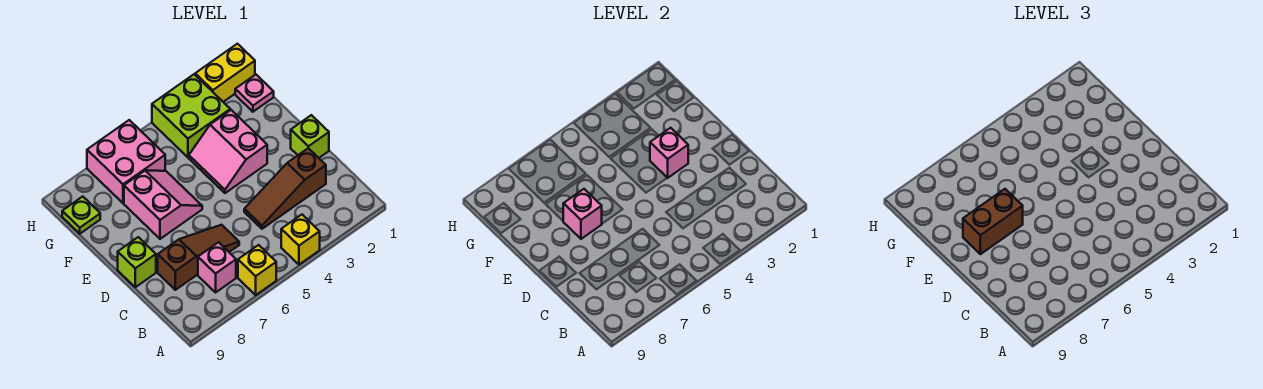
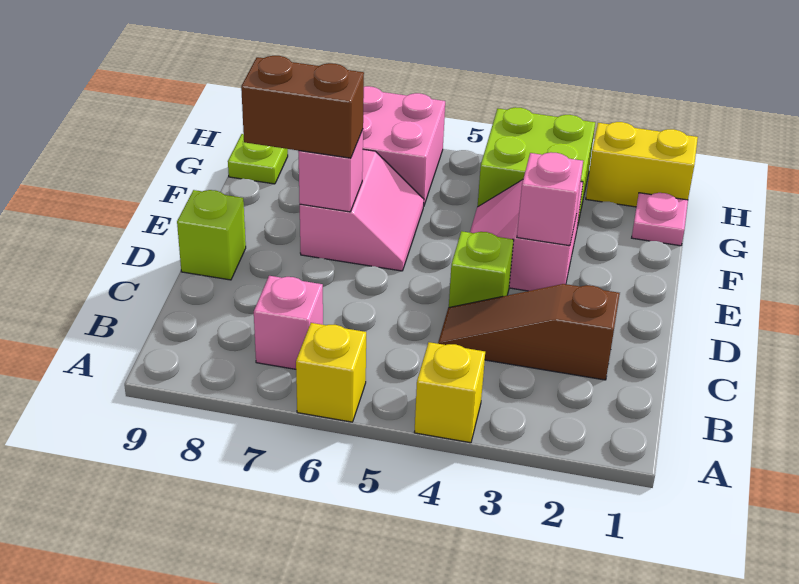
brown slope C6:C8 level 1 top 8 -> none
lime brick D1 level 1 -> lime brick D4 level 1

